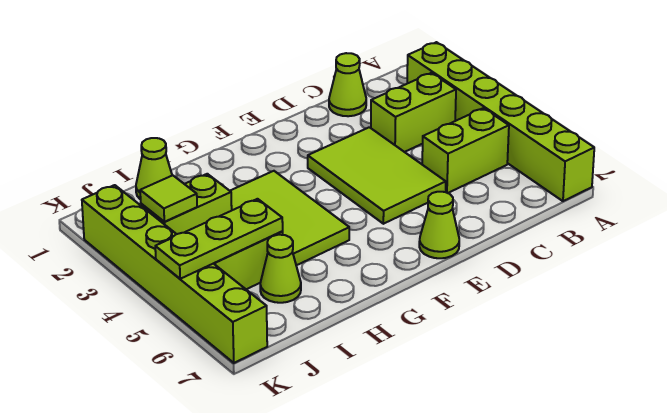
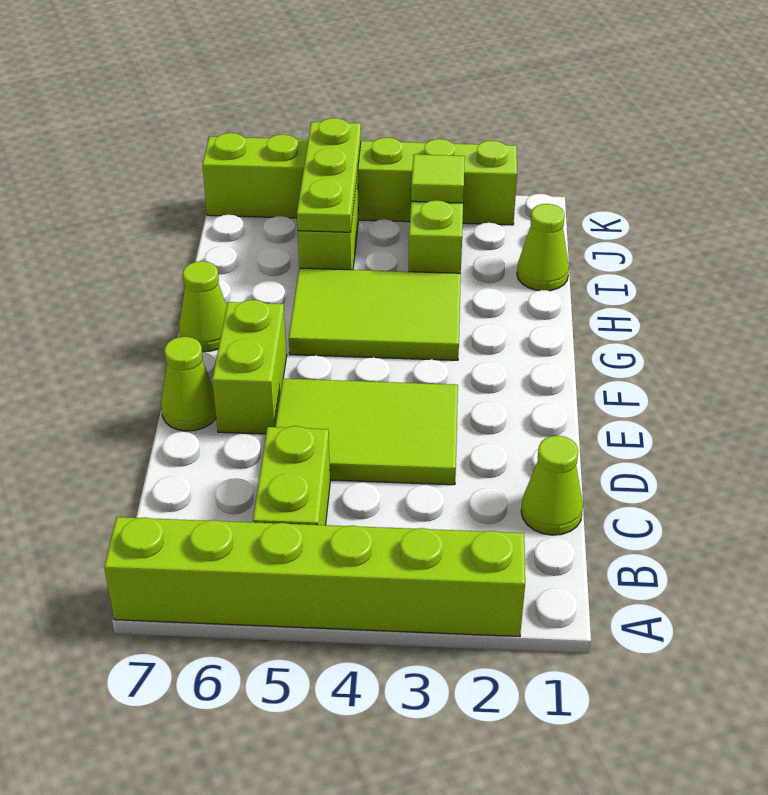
lime brick B3:C3 level 1 -> lime brick E6:F6 level 1
lime cone I6 level 1 -> lime cone G7 level 1

